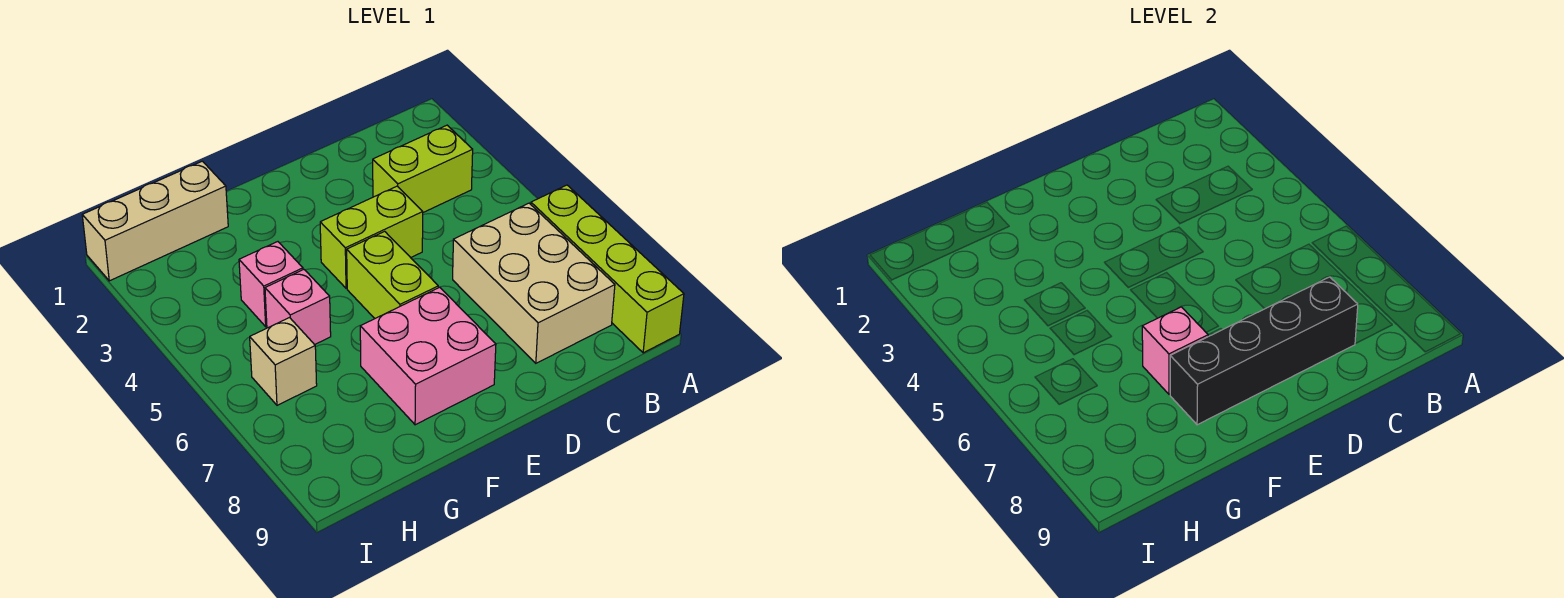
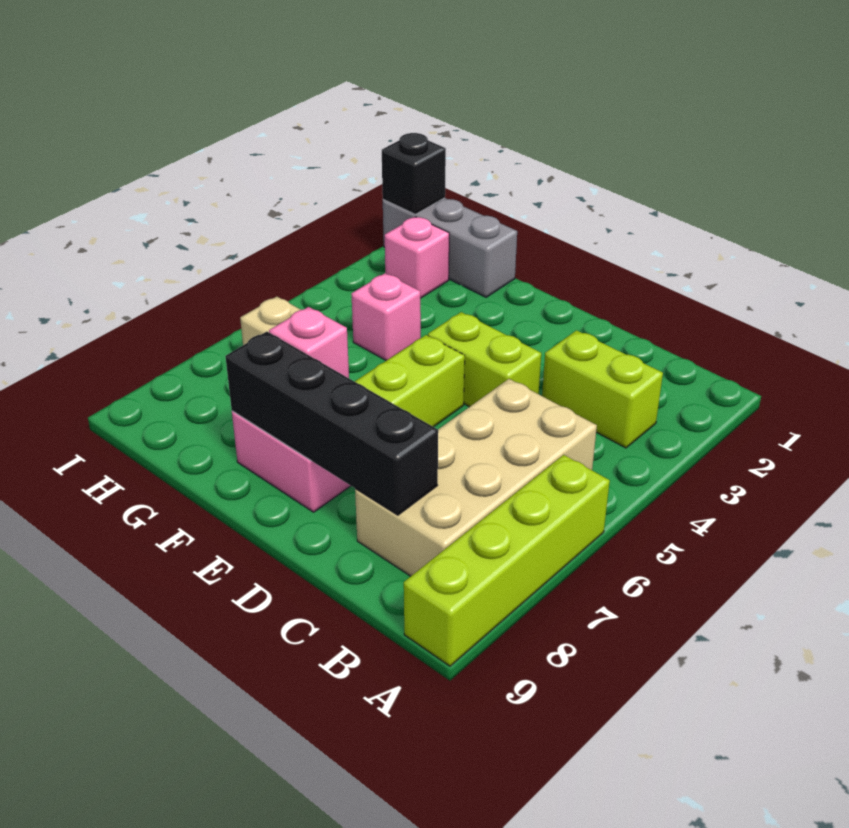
tan brick B6:C8 level 1 -> tan brick B5:C8 level 1
tan brick G1:I1 level 1 -> grey brick G1:I1 level 1
pink brick G5 level 1 -> pink brick H2 level 1
none -> black brick I1 level 2

